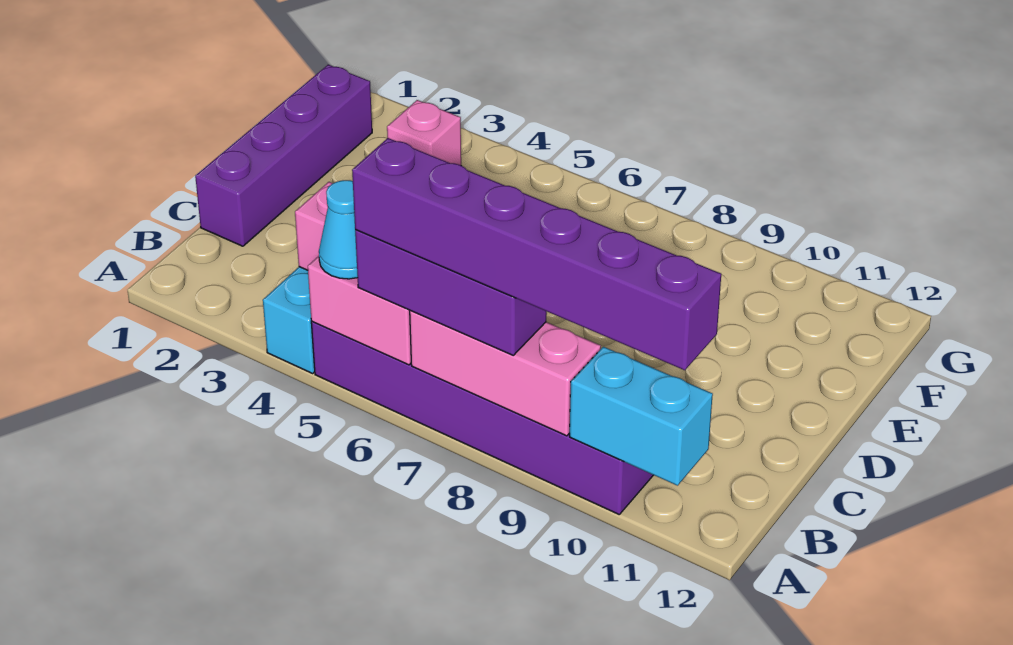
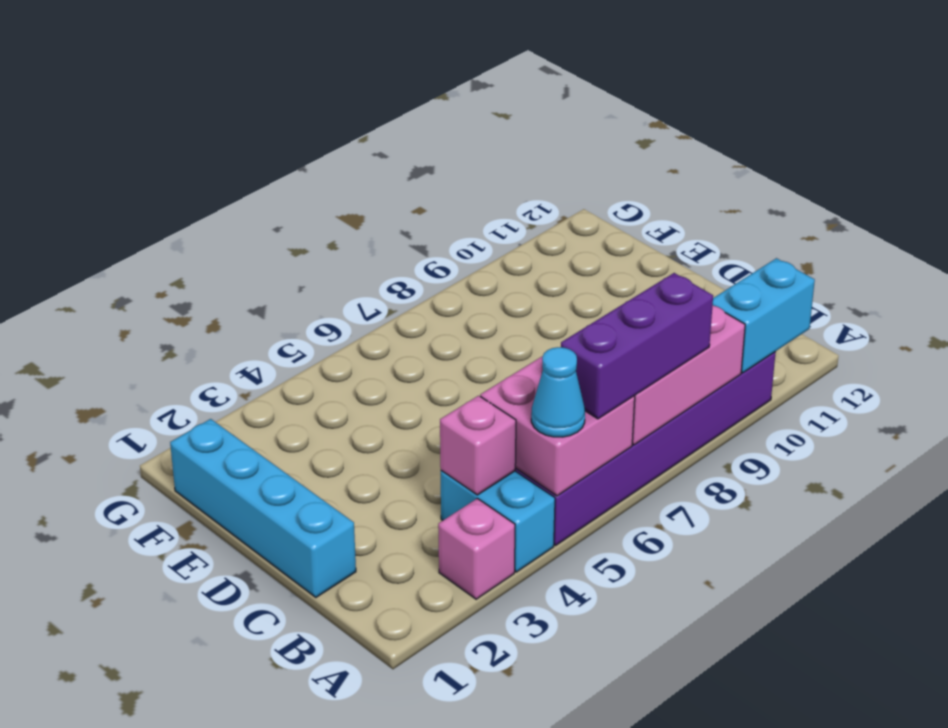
purple brick A6:A11 level 4 -> none
purple brick C1:F1 level 1 -> cyan brick C1:F1 level 1
pink brick F3 level 1 -> pink brick A3 level 1

